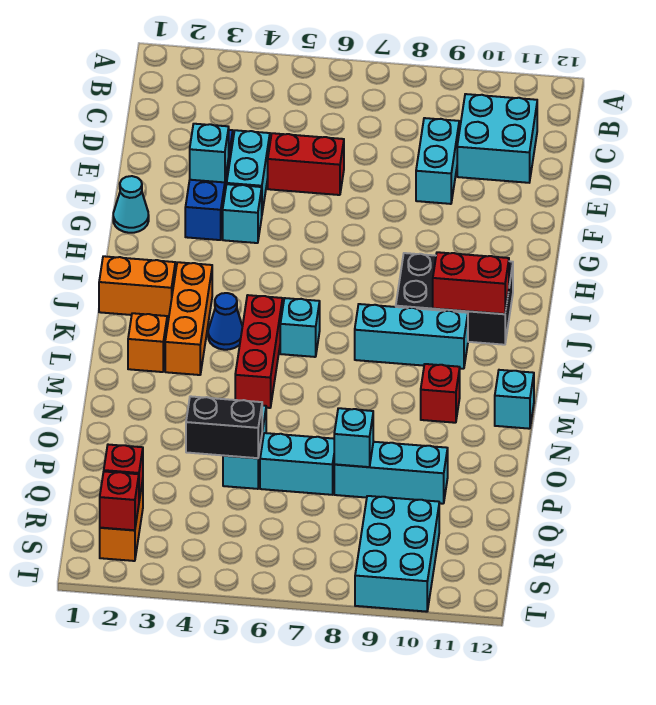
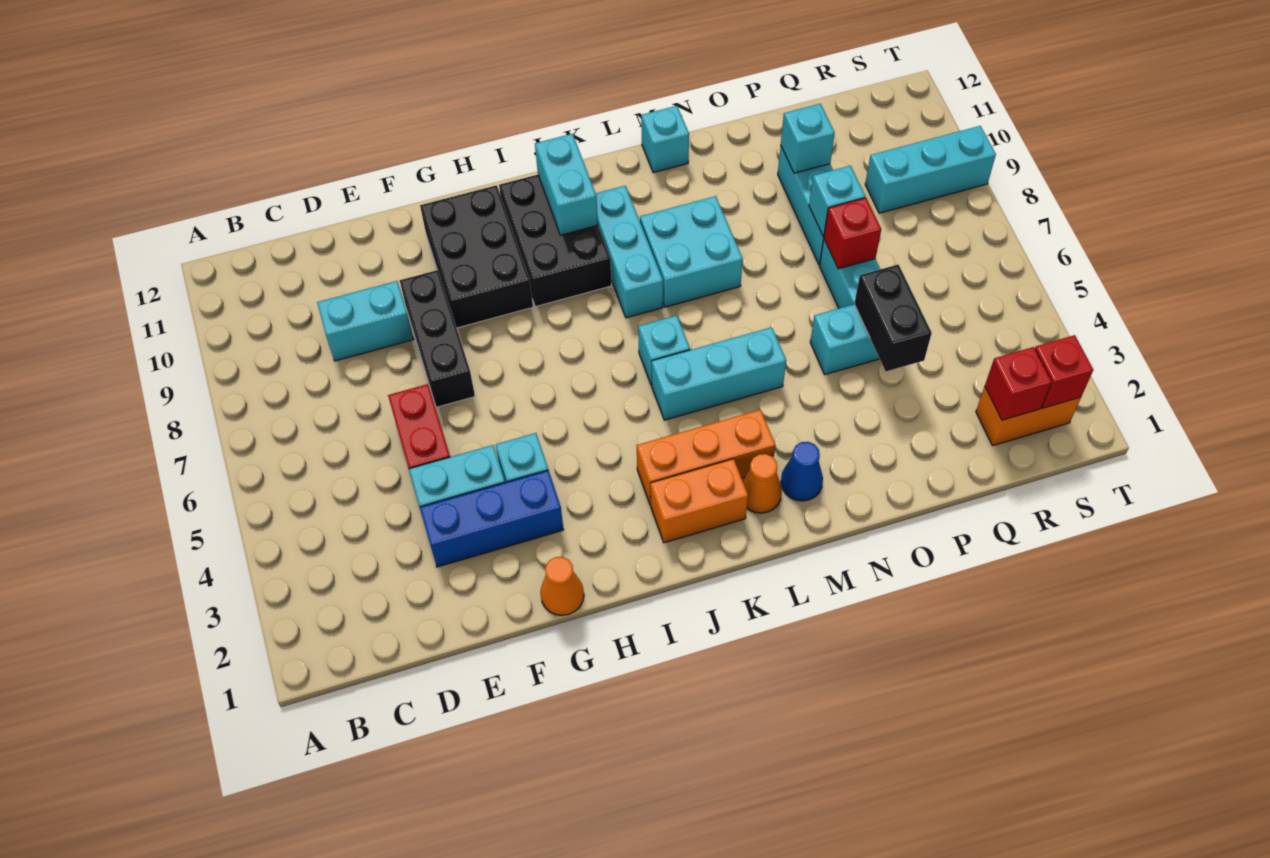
cyan brick C10:D11 level 1 -> cyan brick L8:M9 level 1
cyan brick F3 level 2 -> cyan brick P10 level 2
none -> black brick F7:F9 level 1
cyan cone G1 level 1 -> orange cone G1 level 1
none -> black brick G9:H11 level 1
orange brick J1:J2 level 1 -> orange brick J2:K2 level 1
red brick J10:J11 level 2 -> cyan brick J10:J11 level 2
blue cone K4 level 1 -> blue cone M2 level 1
red brick K5:M5 level 1 -> cyan brick K5:M5 level 1
orange brick L2 level 1 -> orange cone L2 level 1
red brick M10 level 1 -> red brick P7 level 2
cyan brick R9:T10 level 1 -> cyan brick R9:T9 level 1

